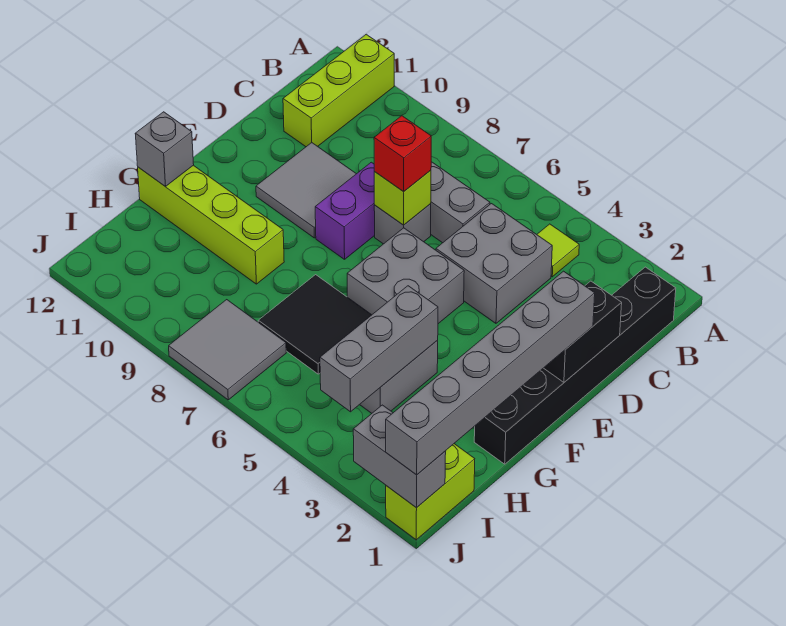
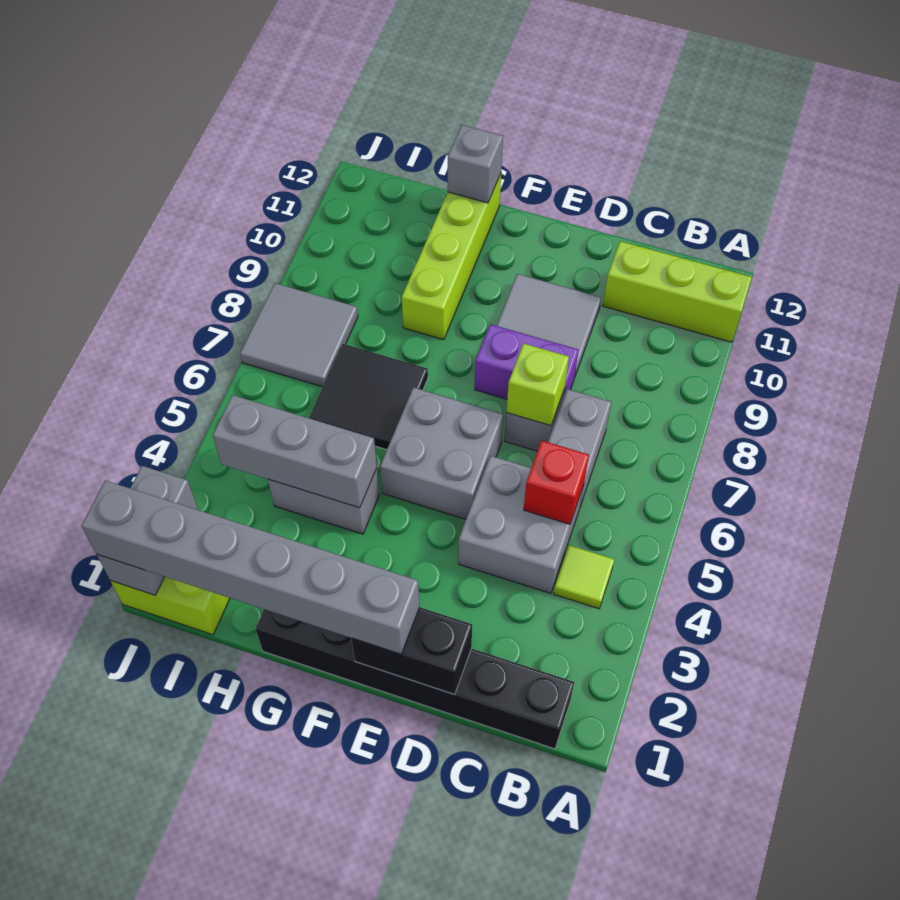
red brick D7 level 3 -> red brick C5 level 2

